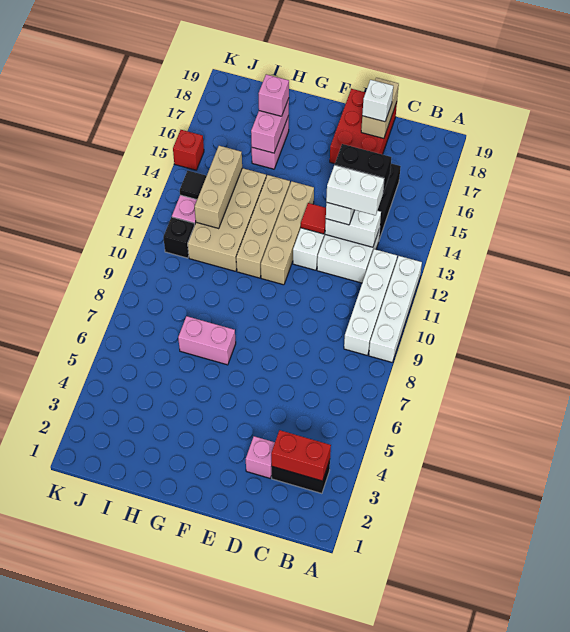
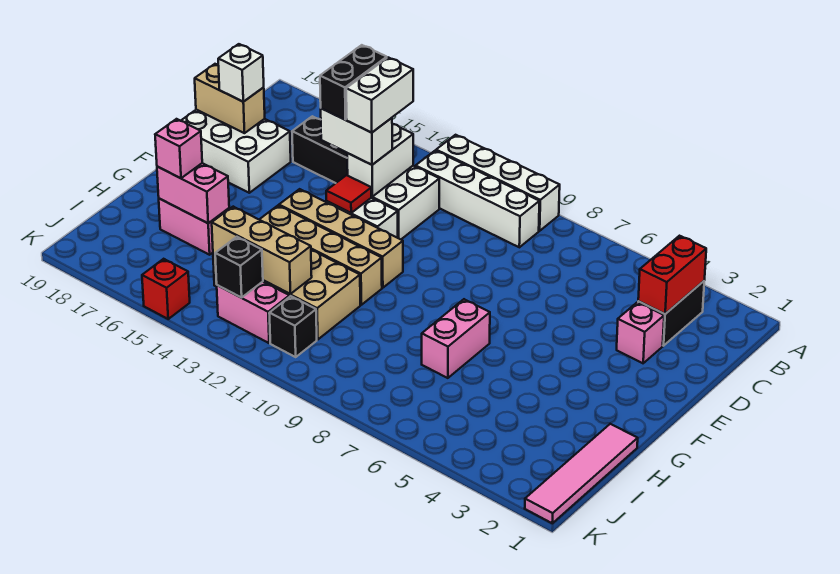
red brick D17:E19 level 1 -> white brick D17:E19 level 1
none -> pink tile H1:K1 level 1
black tile J13 level 2 -> black brick J13 level 2

